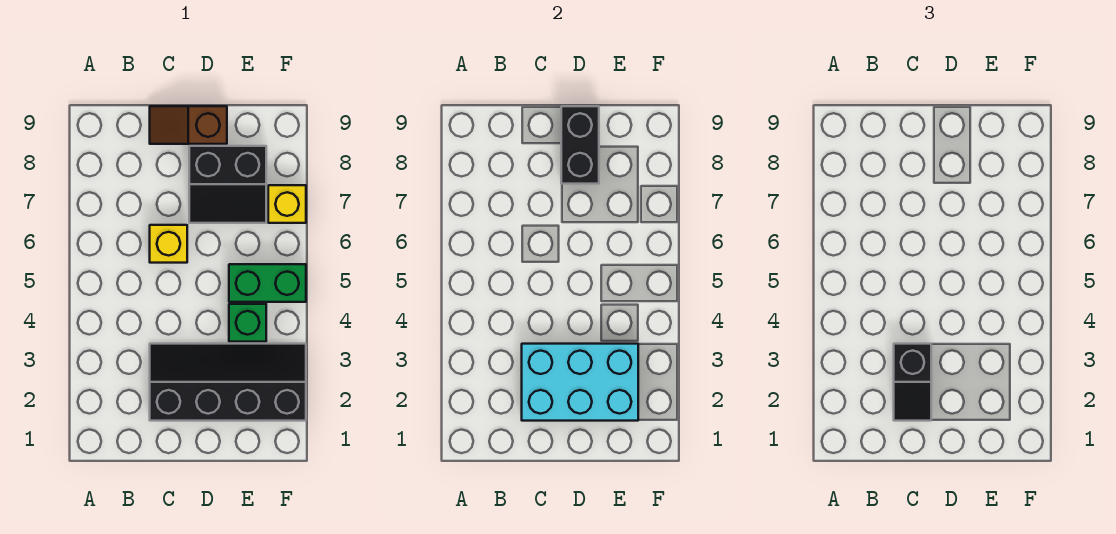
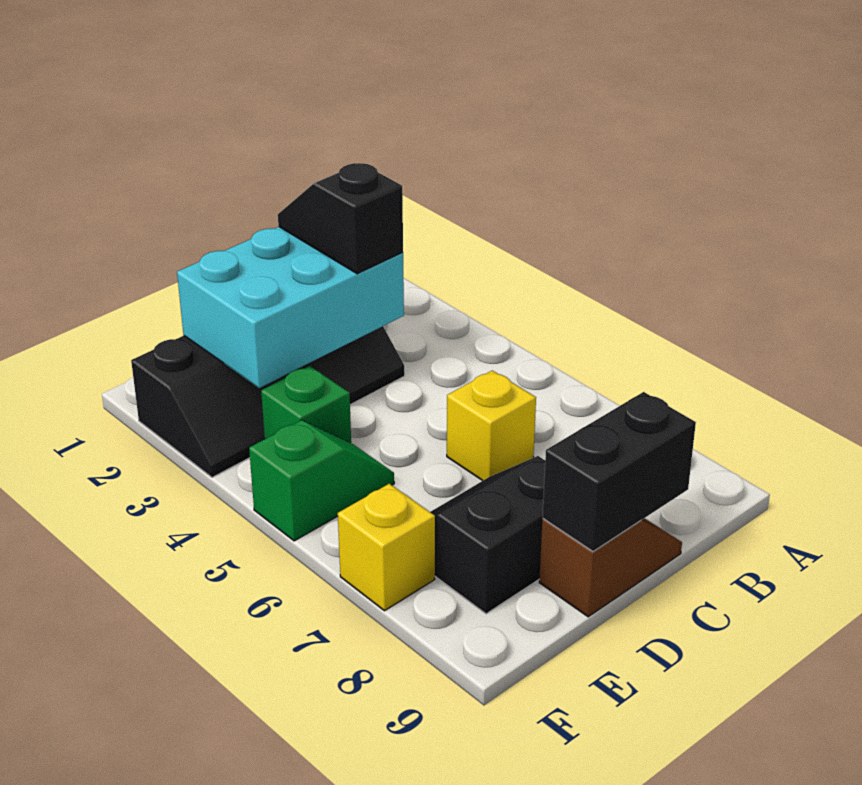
black brick D8:D9 level 2 -> black brick C9:D9 level 2
green brick E5:F5 level 1 -> green slope E5:F5 level 1 top F

